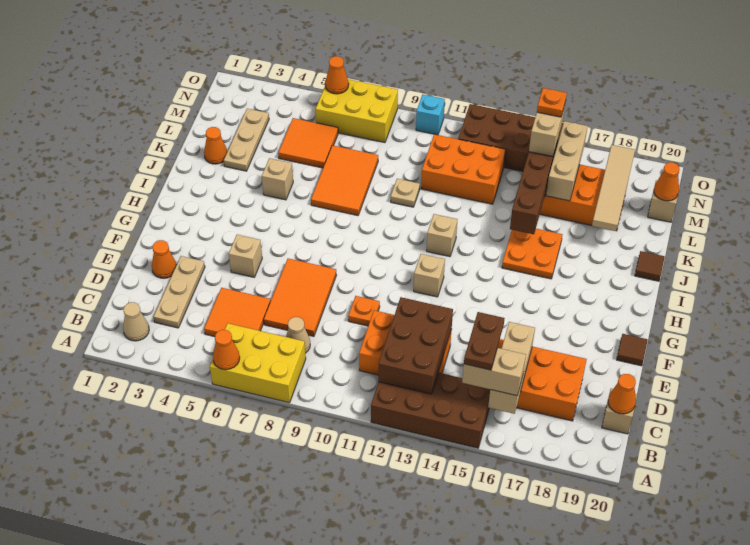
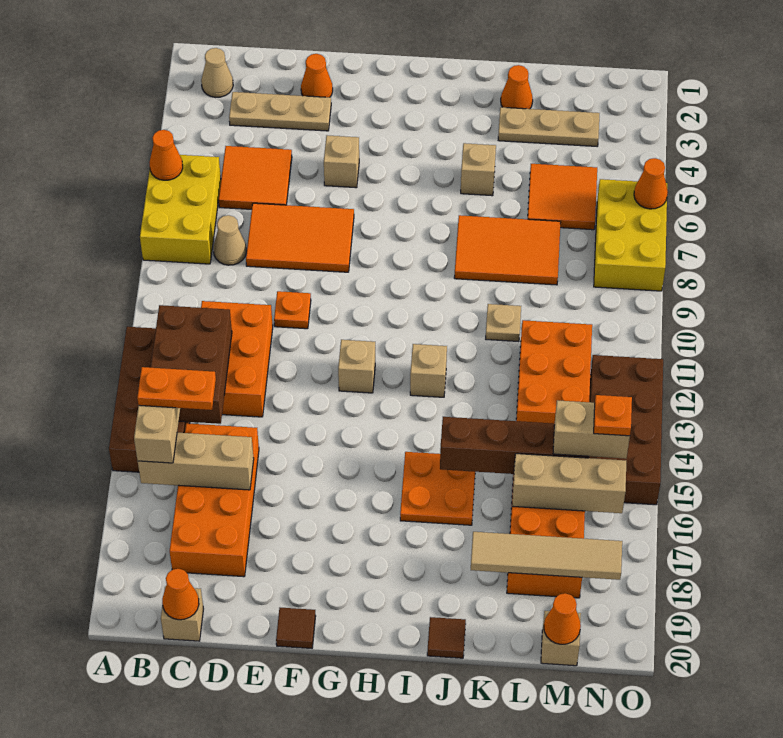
brown brick B12:D13 level 2 -> brown brick B12:C14 level 2
brown plate B15:C15 level 4 -> orange plate B15:C15 level 4
cyan brick O10 level 1 -> none

